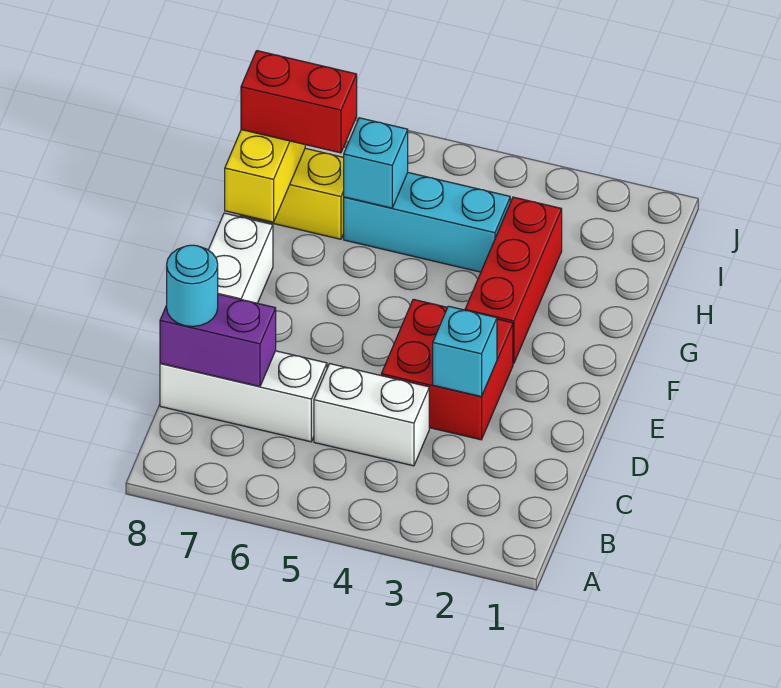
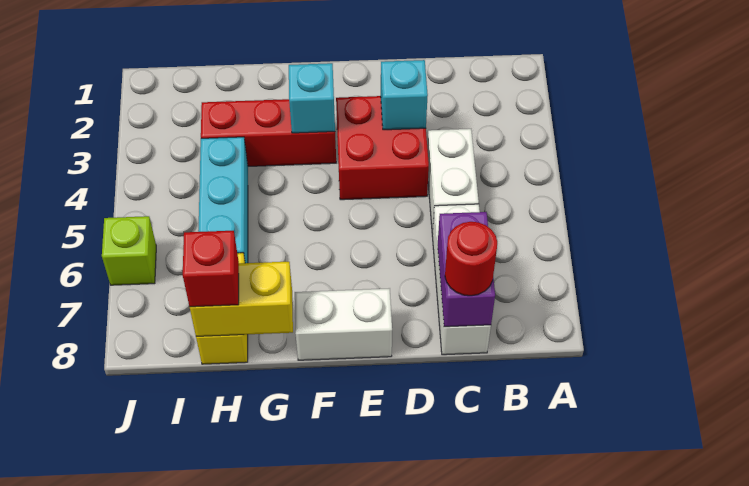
cyan round brick C8 level 3 -> red round brick C8 level 3
cyan brick H6 level 2 -> cyan brick F3 level 2
red brick H7:H8 level 3 -> red brick H8 level 3
none -> lime brick J6 level 1

